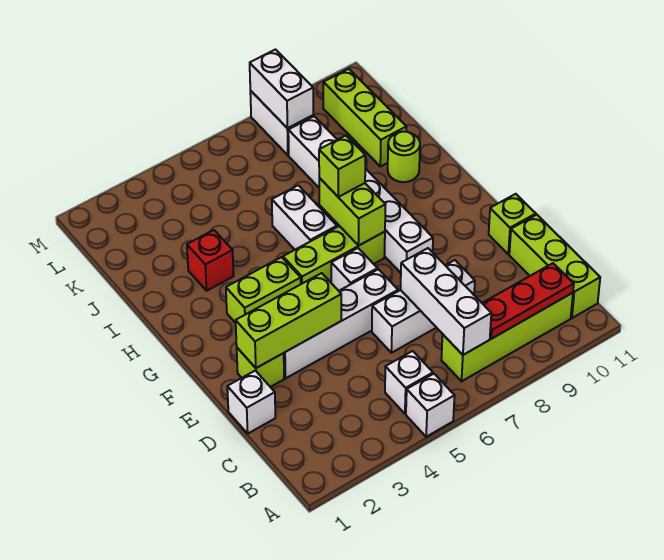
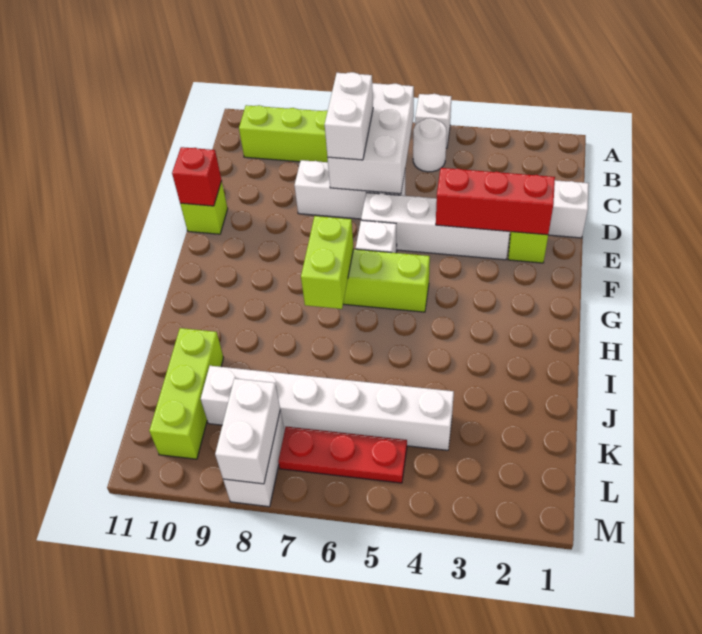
white brick B5 level 1 -> white round brick B5 level 1
white brick B7:D7 level 2 -> white brick B6:D7 level 2
red plate B8:B10 level 2 -> red plate L5:L7 level 1
lime brick B11:D11 level 1 -> none
lime brick E2:E4 level 2 -> red brick E2:E4 level 2
white brick F8:K8 level 1 -> white brick K4:K9 level 1
lime brick G3:G4 level 1 -> none
white brick H6:I6 level 1 -> white brick C7:D7 level 3
lime brick H7 level 3 -> none
red brick I3 level 1 -> red brick E11 level 2
lime round brick I10 level 1 -> none

